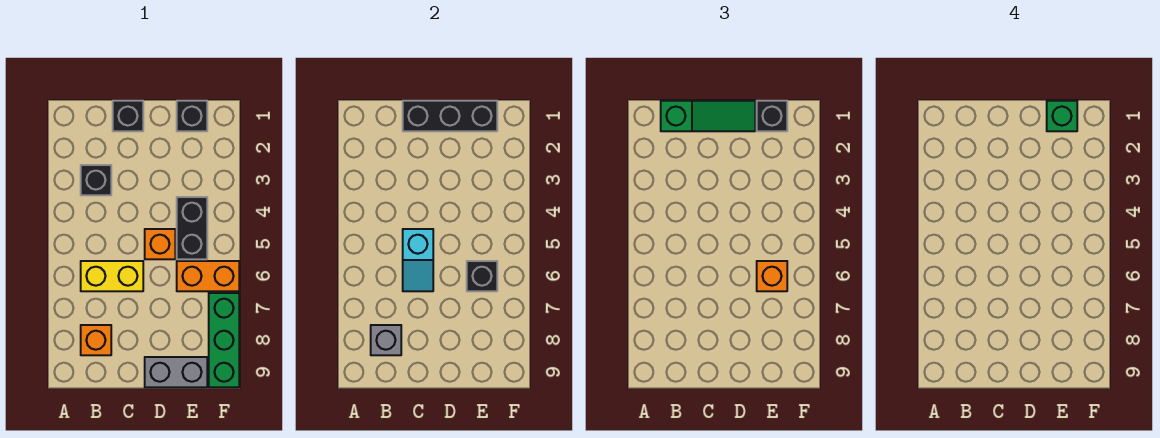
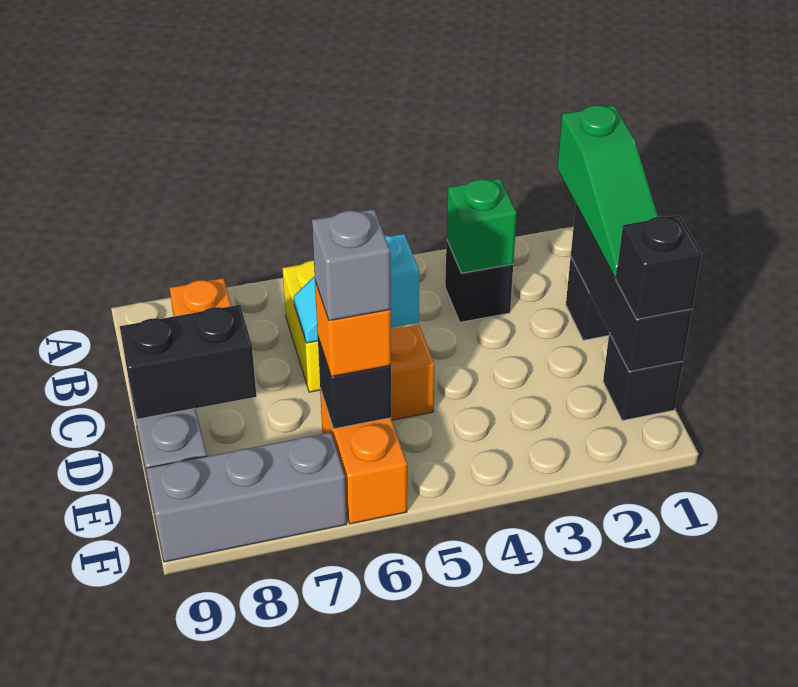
grey brick B8 level 2 -> grey brick E6 level 4
green brick E1 level 4 -> green brick B3 level 2
black brick E4:E5 level 1 -> black brick D8:D9 level 2
green brick F7:F9 level 1 -> grey brick F7:F9 level 1

